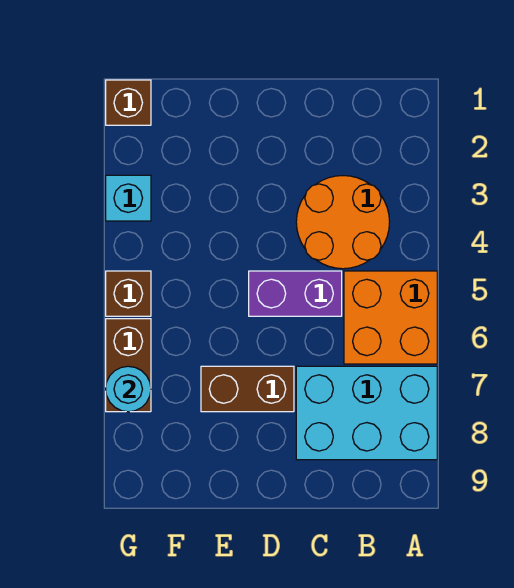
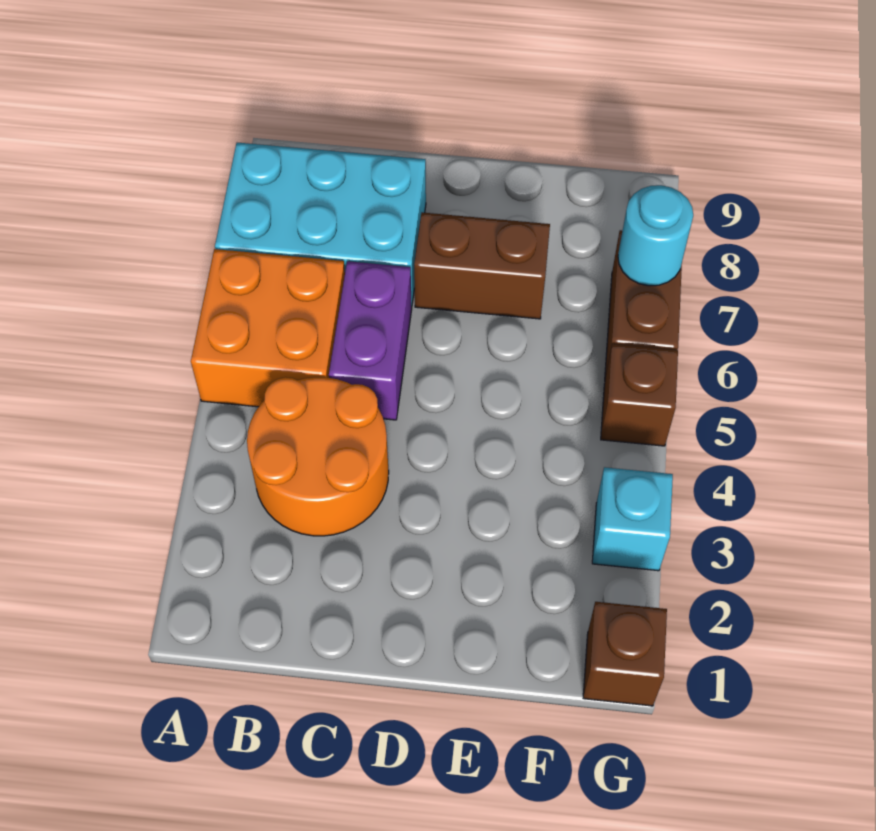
purple brick C5:D5 level 1 -> purple brick C5:C6 level 1

